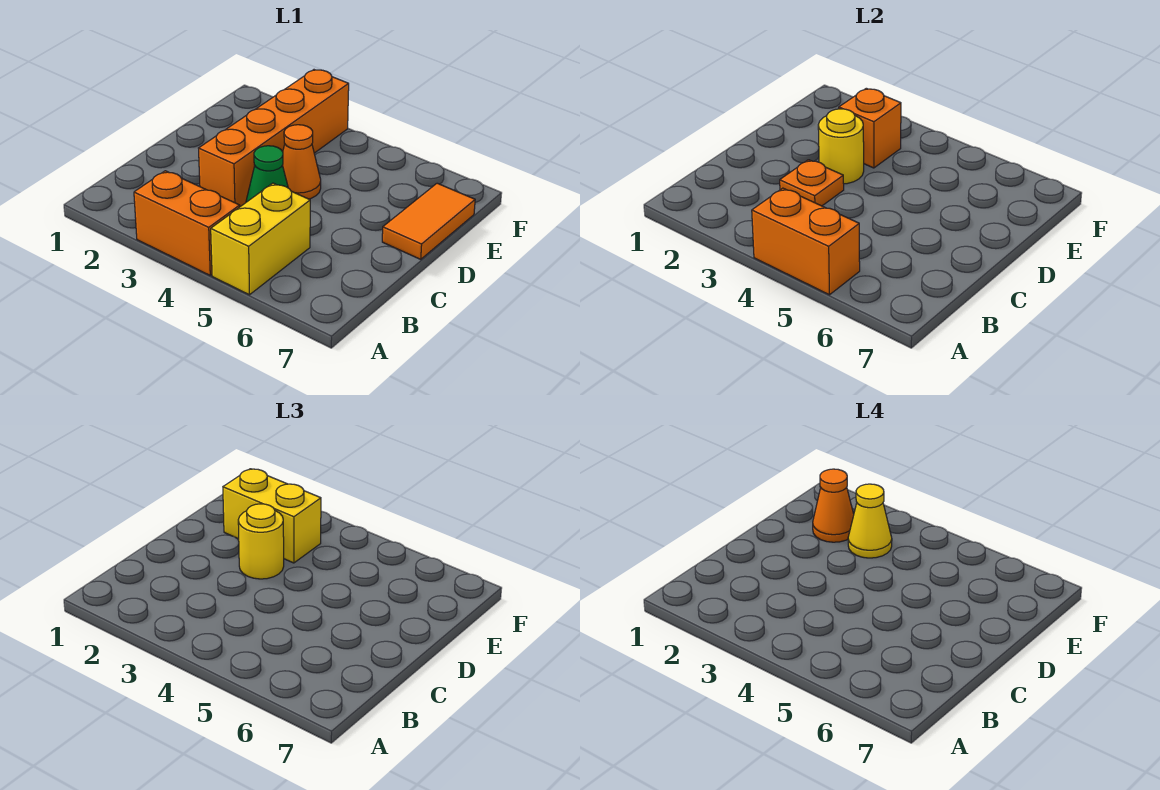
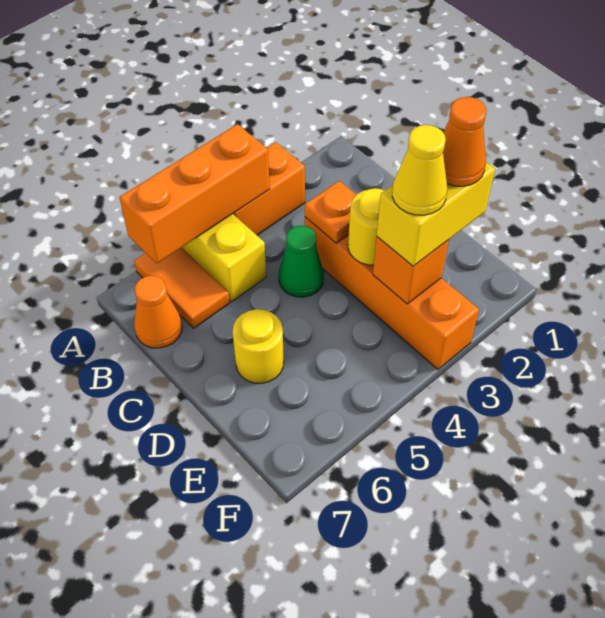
orange brick A4:A5 level 2 -> orange brick A4:A6 level 2
yellow round brick D3 level 3 -> yellow round brick D6 level 1
orange cone D4 level 1 -> orange cone B7 level 1
orange tile D7:E7 level 1 -> orange tile A6:B6 level 1

